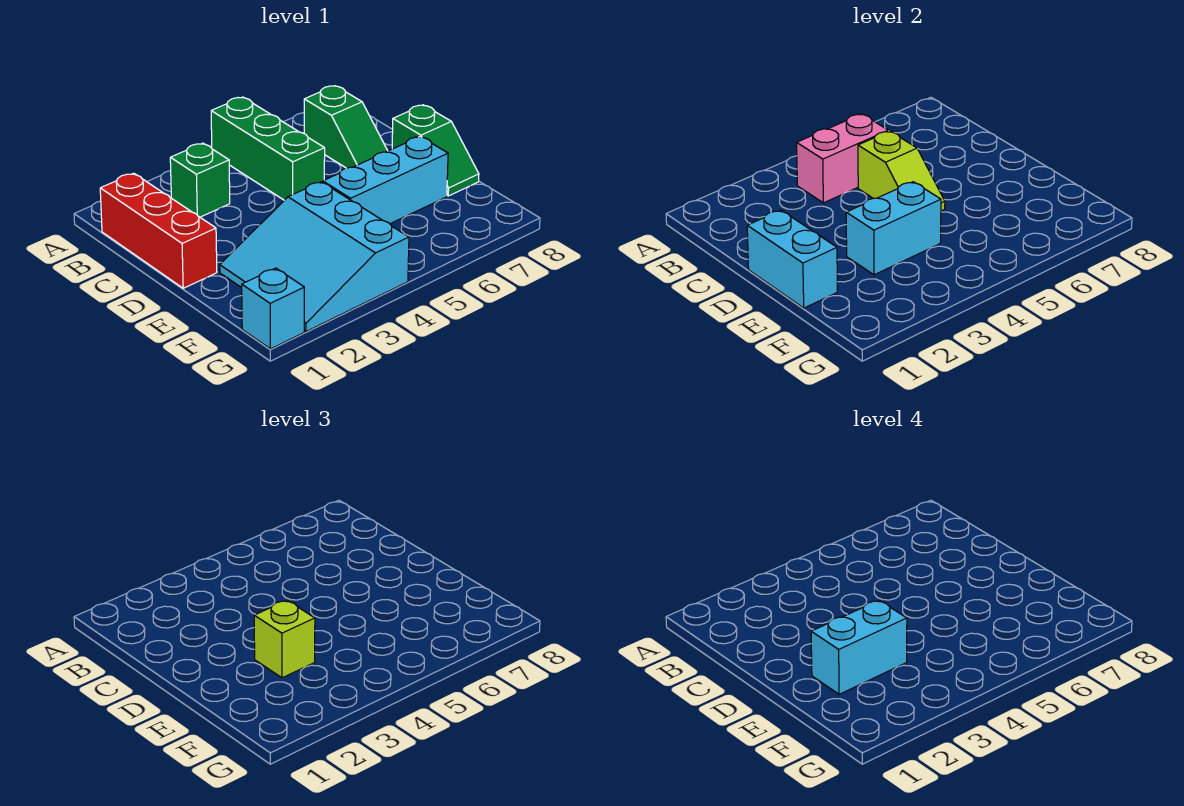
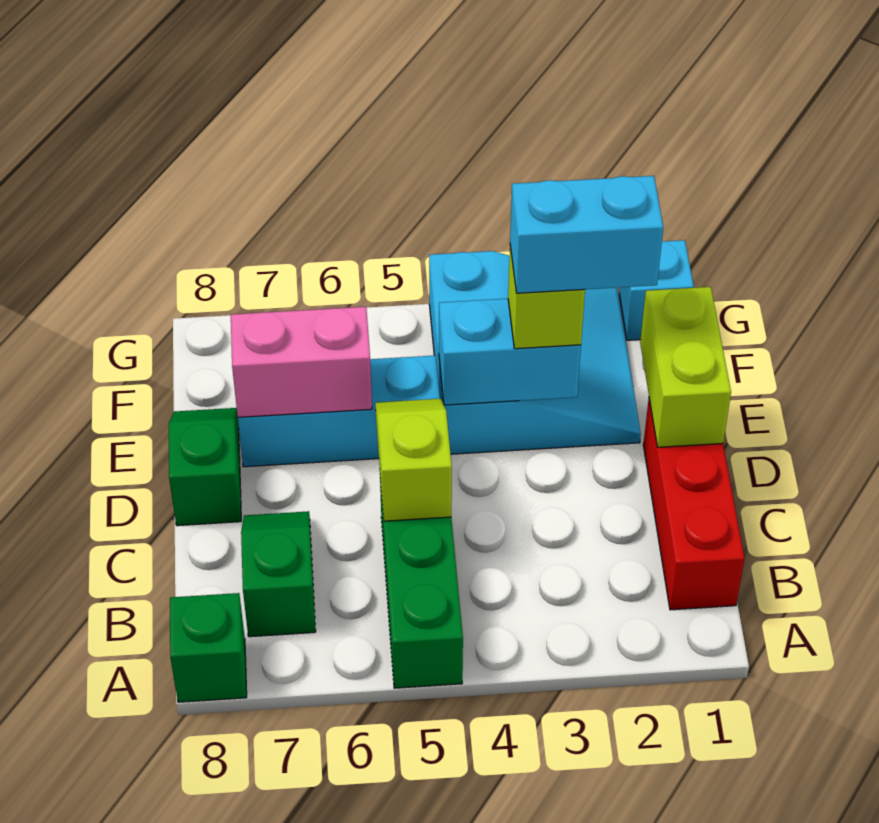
green brick B3 level 1 -> green brick A8 level 1
pink brick B4:B5 level 2 -> pink brick E6:E7 level 2
cyan brick D1:E1 level 2 -> lime brick D1:E1 level 2

